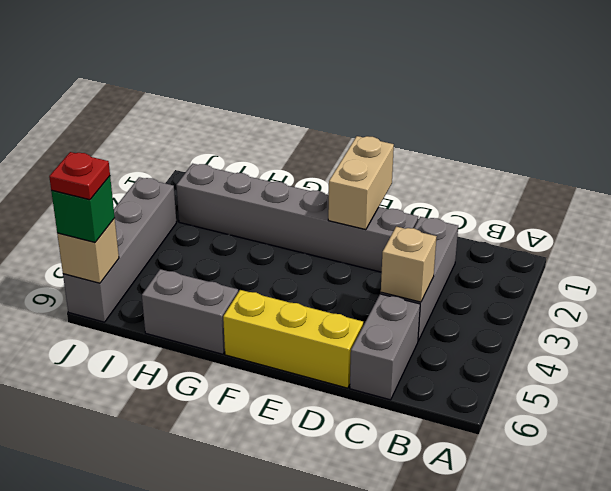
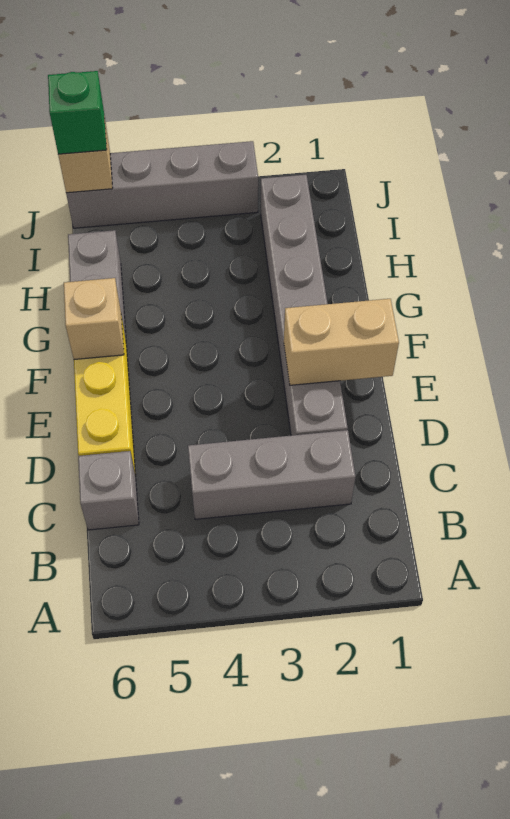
tan brick C4 level 2 -> tan brick F6 level 2
grey brick C5:C6 level 1 -> grey brick C6 level 1
red plate J6 level 4 -> none

